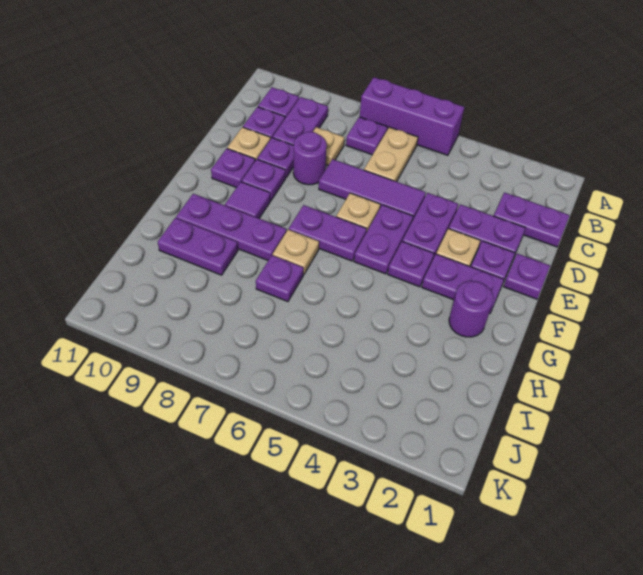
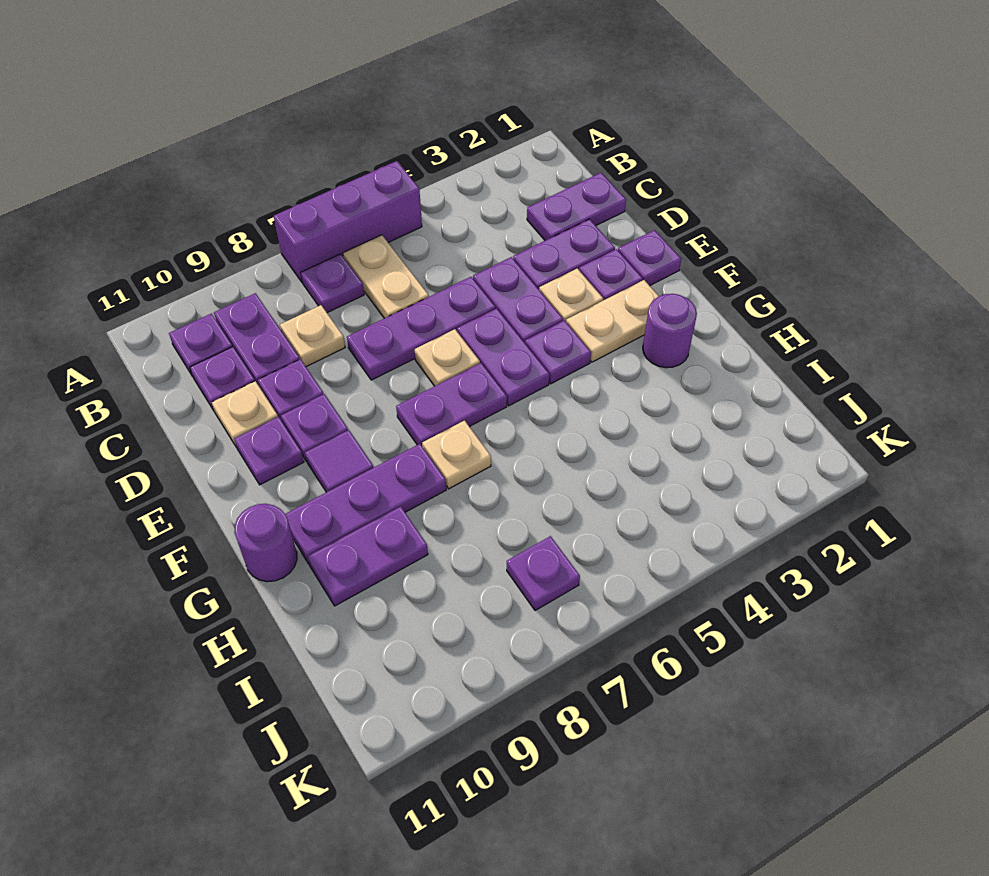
purple tile D5:D7 level 1 -> purple plate D5:D7 level 1
purple round brick D8 level 1 -> purple round brick G11 level 1
purple plate F2:F3 level 1 -> tan plate F2:F3 level 1
purple plate H7 level 1 -> purple plate J7 level 1

